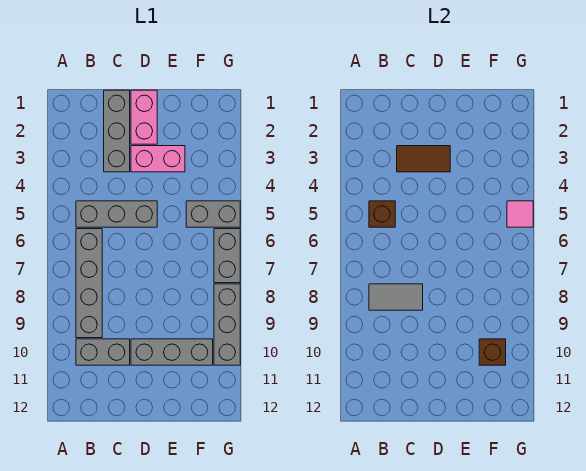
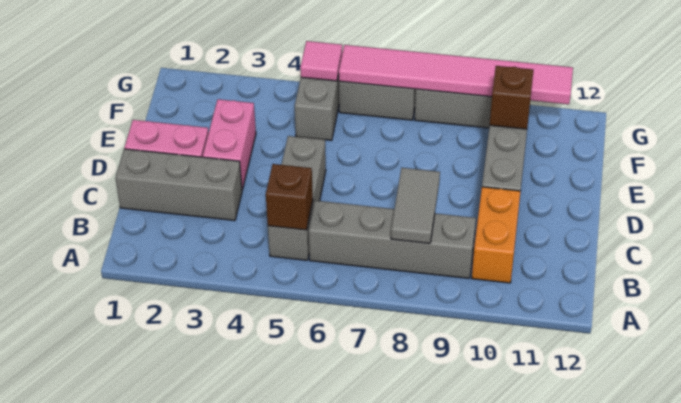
grey brick B10:C10 level 1 -> orange brick B10:C10 level 1
brown tile C3:D3 level 2 -> none
none -> pink tile G6:G11 level 2

